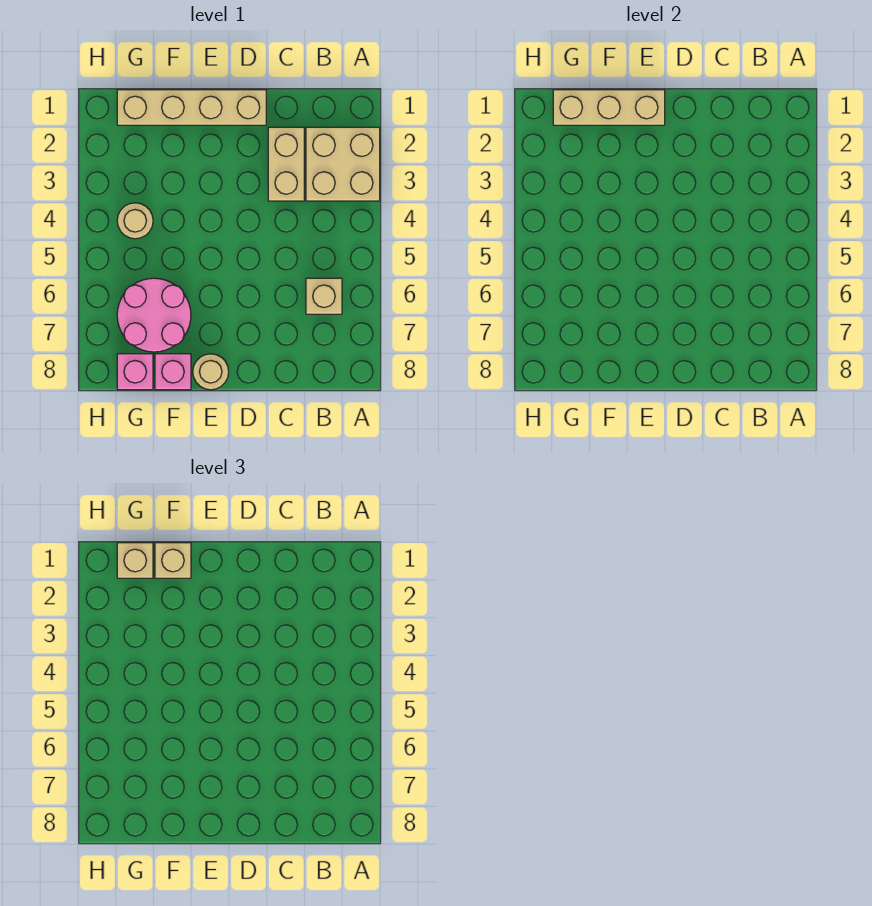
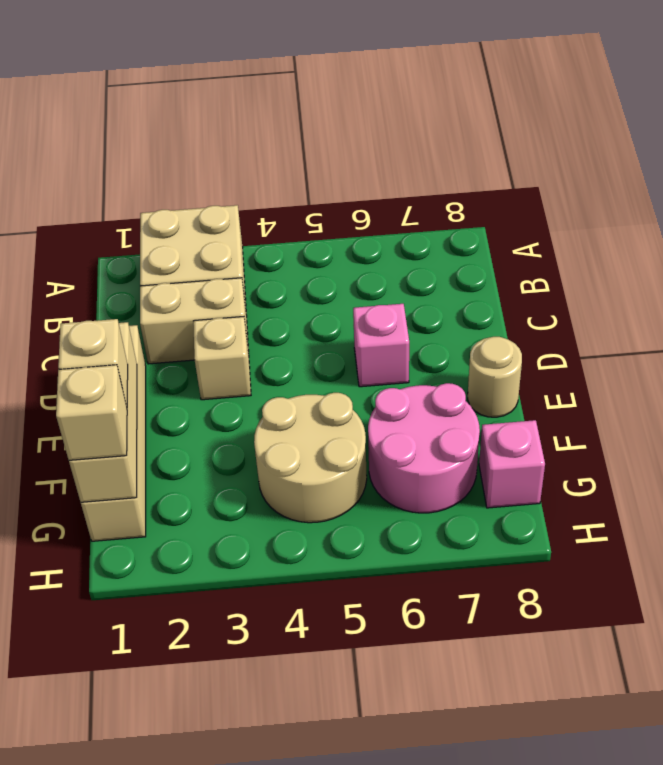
tan brick B6 level 1 -> tan brick D3 level 1
pink brick F8 level 1 -> pink brick D6 level 1
tan round brick G4 level 1 -> tan round brick F4:G5 level 1

